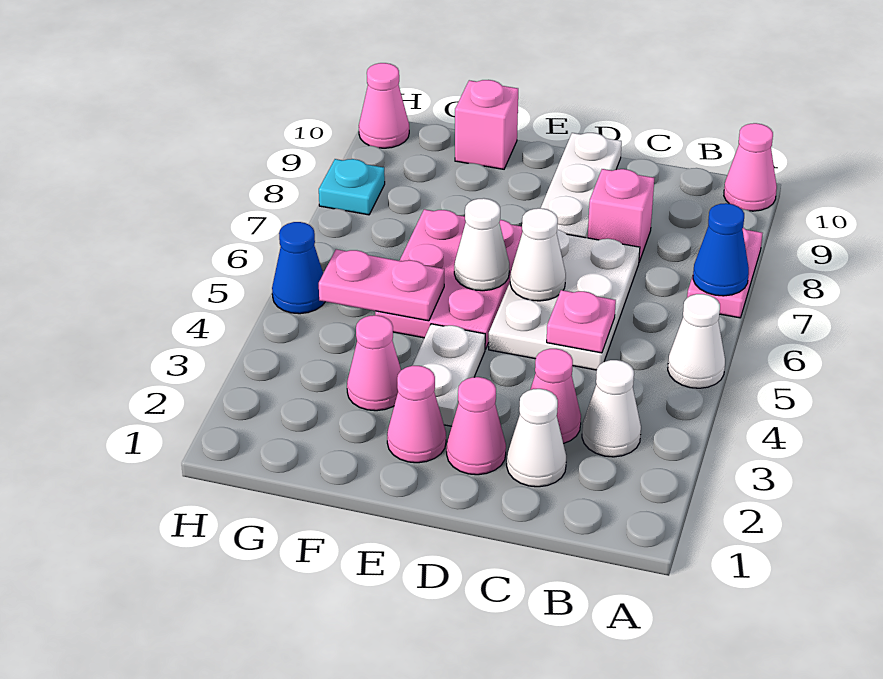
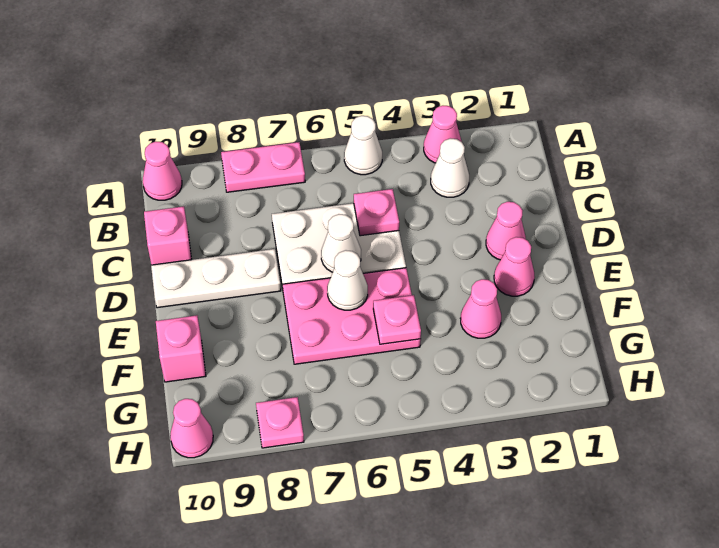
blue cone A7 level 2 -> none
white cone C2 level 1 -> none
pink cone C3 level 1 -> pink cone A3 level 1
pink brick C8 level 1 -> pink brick C10 level 1
white plate E3:E4 level 1 -> none
pink plate F5:G5 level 2 -> pink plate F5 level 2
blue cone H5 level 1 -> none
cyan plate H8 level 1 -> pink plate H8 level 1

